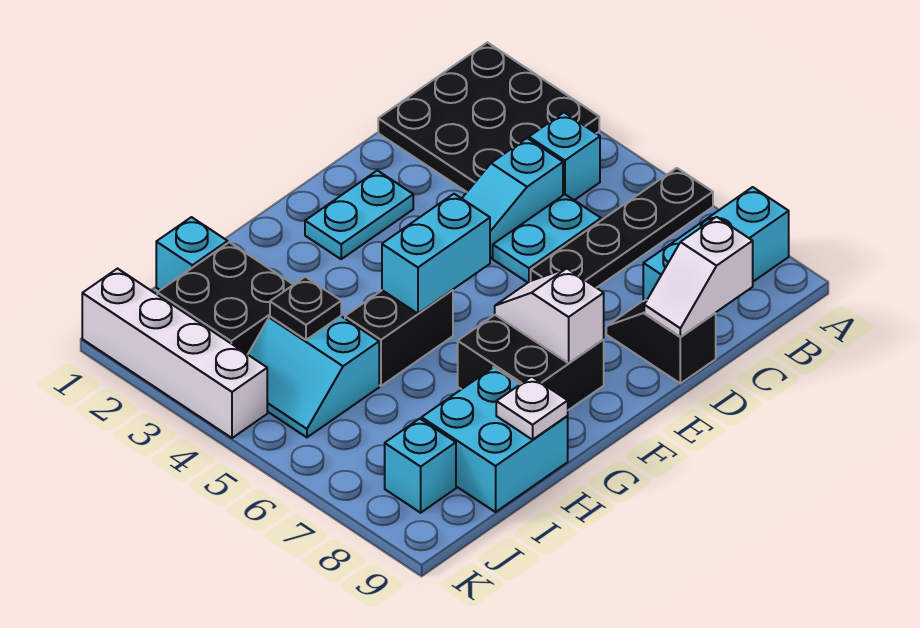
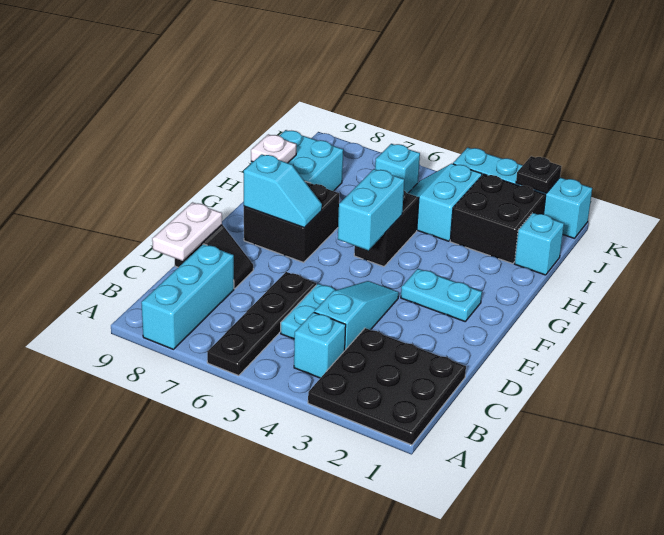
white slope C9:D9 level 2 top C -> white plate C9:D9 level 2
cyan plate E2:F2 level 1 -> cyan plate F2:F3 level 1
white slope F7:F8 level 2 top 8 -> cyan slope F7:F8 level 2 top 8
cyan slope I4:J5 level 1 top I -> cyan slope I4:J5 level 1 top 4
black plate I4 level 2 -> black plate K2 level 2
cyan brick J8 level 1 -> cyan brick J6 level 1
white brick K1:K4 level 1 -> cyan brick K1:K4 level 1

